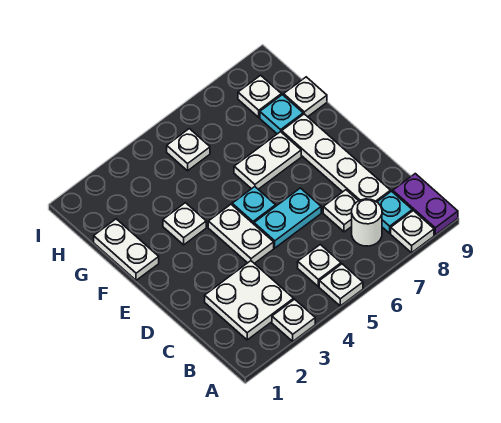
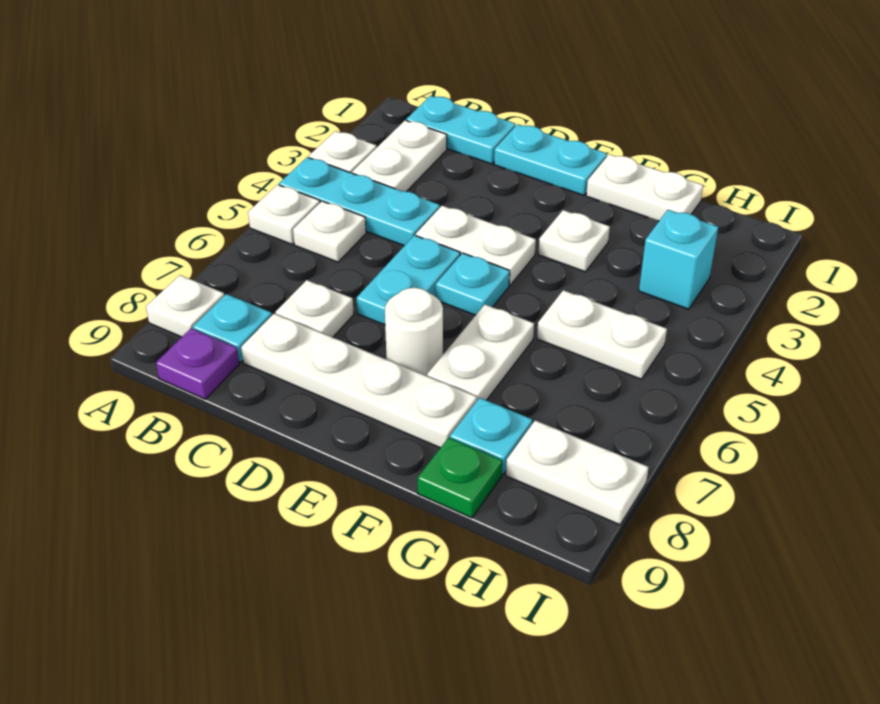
none -> cyan plate A4:C4 level 1
purple plate A9:B9 level 1 -> purple plate B9 level 1
none -> cyan plate B1:C1 level 1
white plate B2:C3 level 1 -> white plate B2:B3 level 1
white round brick B7 level 1 -> white round brick E7 level 1
none -> cyan plate D1:E1 level 1
white plate G9 level 1 -> green plate G9 level 1
none -> cyan brick H3 level 1
white plate H5 level 1 -> white plate G5:H5 level 1
white plate H8 level 1 -> white plate H8:I8 level 1

